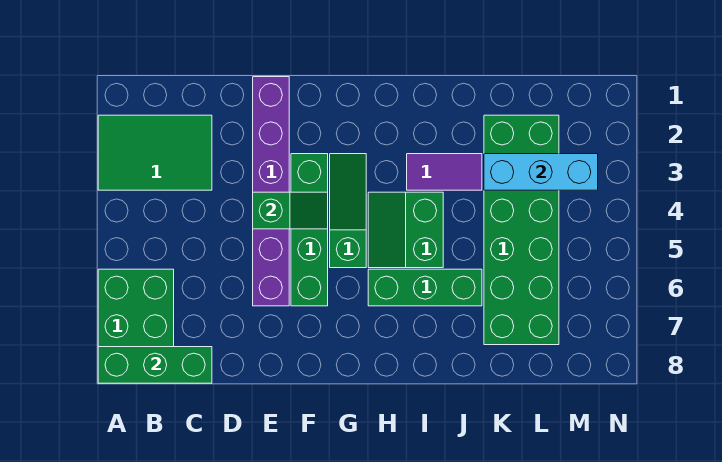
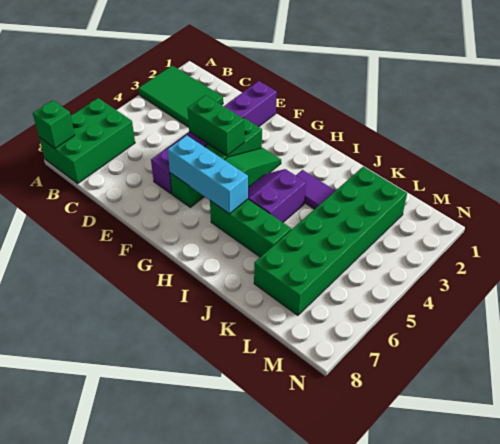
green brick A8:C8 level 2 -> green brick A8 level 2
green slope E4:F4 level 2 top E -> green brick E4:F4 level 2
green slope H4:I5 level 1 top I -> purple slope H4:I5 level 1 top I
cyan brick K3:M3 level 2 -> cyan brick F6:H6 level 2

